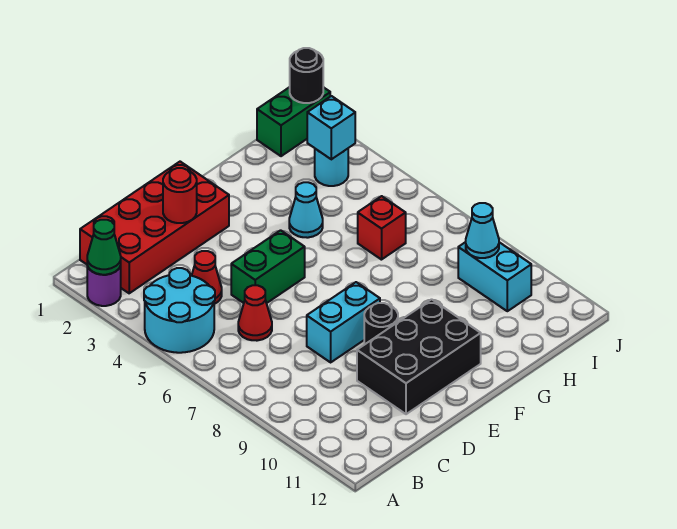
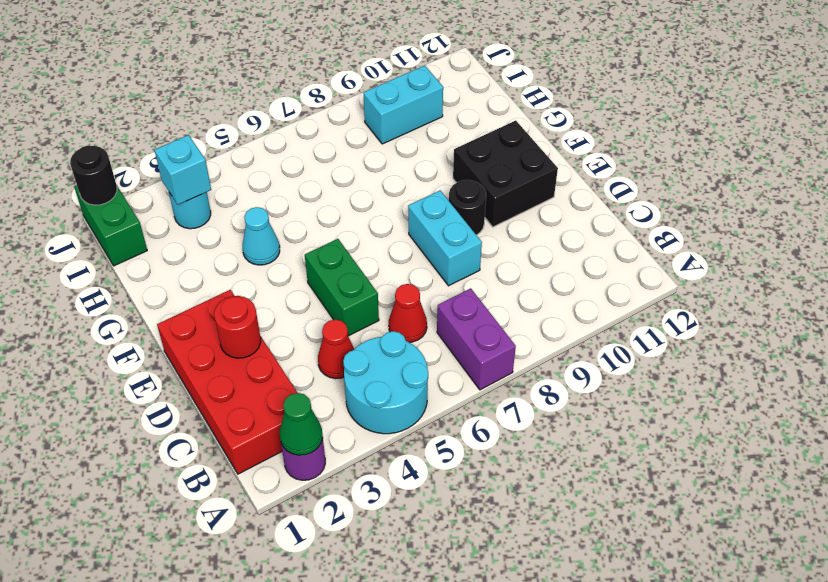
none -> purple brick A7:B7 level 1
black brick D10:F11 level 1 -> black brick E10:F11 level 1
red brick H6 level 1 -> none
cyan cone I9 level 2 -> none

